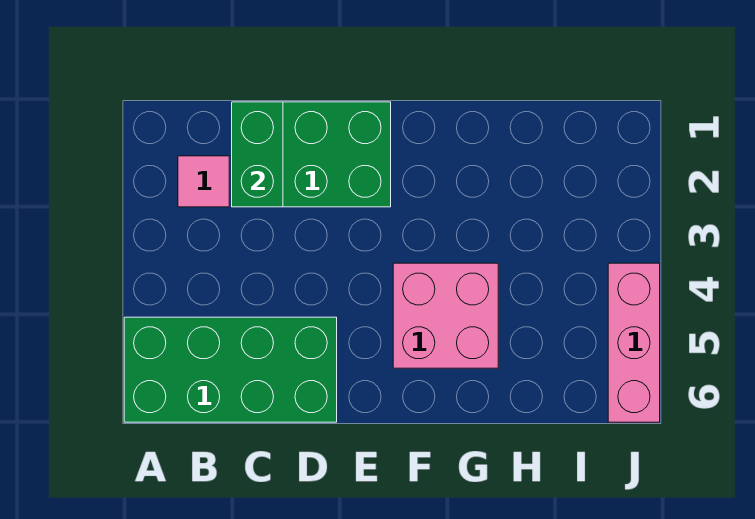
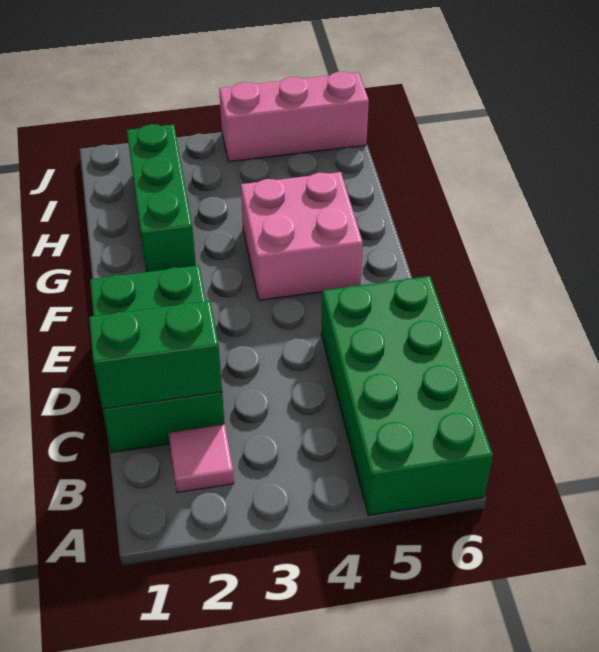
none -> green brick G2:I2 level 1

